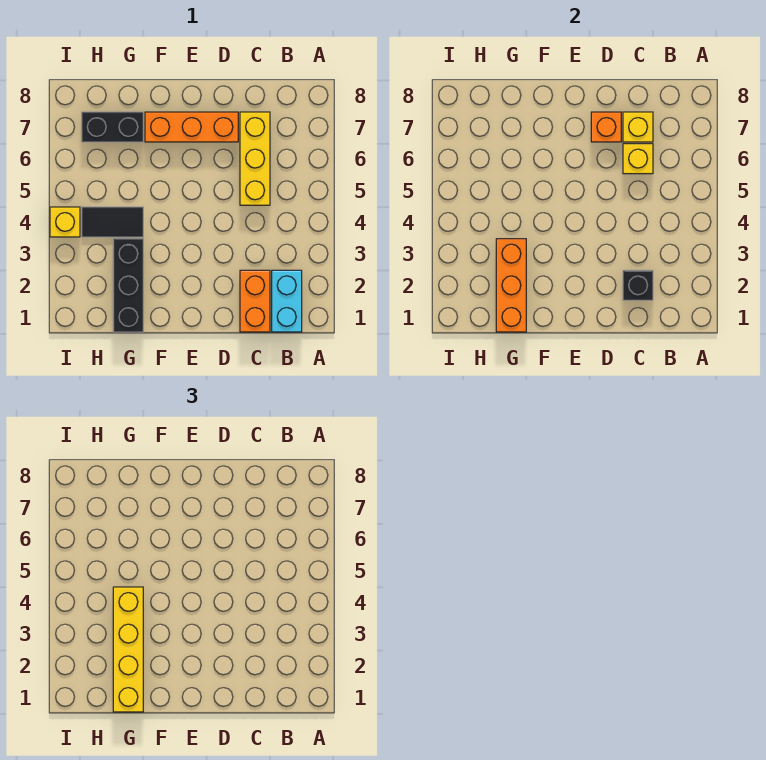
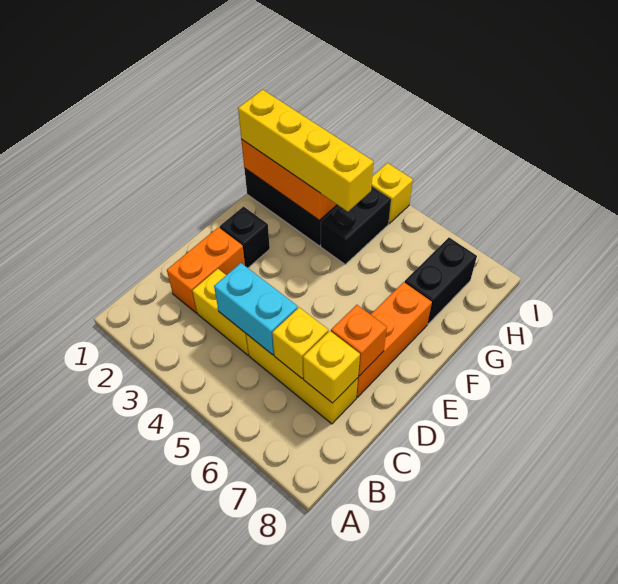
cyan brick B1:B2 level 1 -> cyan brick C4:C5 level 2
orange brick C1:C2 level 1 -> orange brick C2:D2 level 1
black brick C2 level 2 -> black brick E2 level 1
none -> yellow brick C3:C4 level 1
black tile G4:H4 level 1 -> black brick G4:H4 level 1

